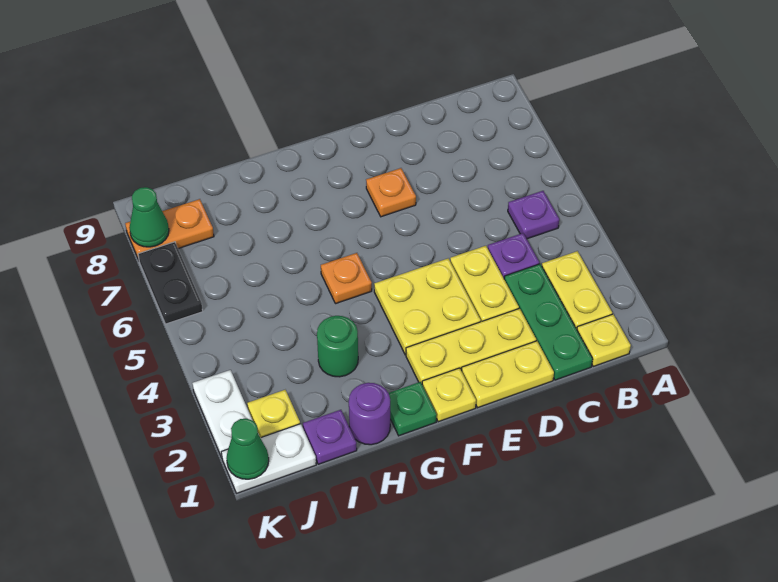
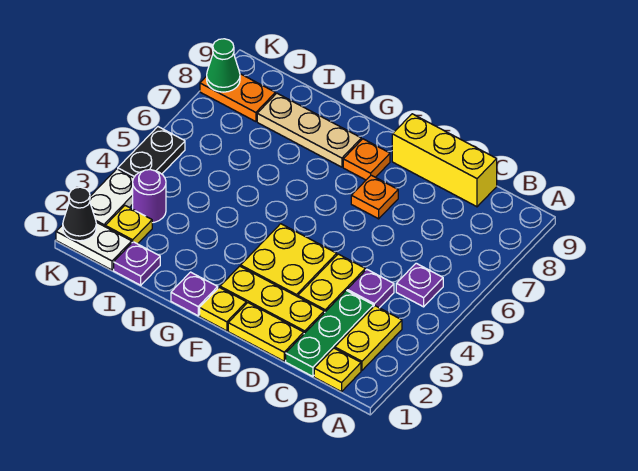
none -> yellow brick C9:E9 level 1
green plate G1 level 1 -> purple plate G1 level 1
orange plate G5 level 1 -> orange plate F8 level 1
none -> tan plate G8:I8 level 1
purple round brick H1 level 1 -> purple round brick J3 level 1
green round brick H3 level 1 -> none
green cone K1 level 2 -> black cone K1 level 2
black plate K6:K7 level 1 -> black plate K4:K5 level 1

